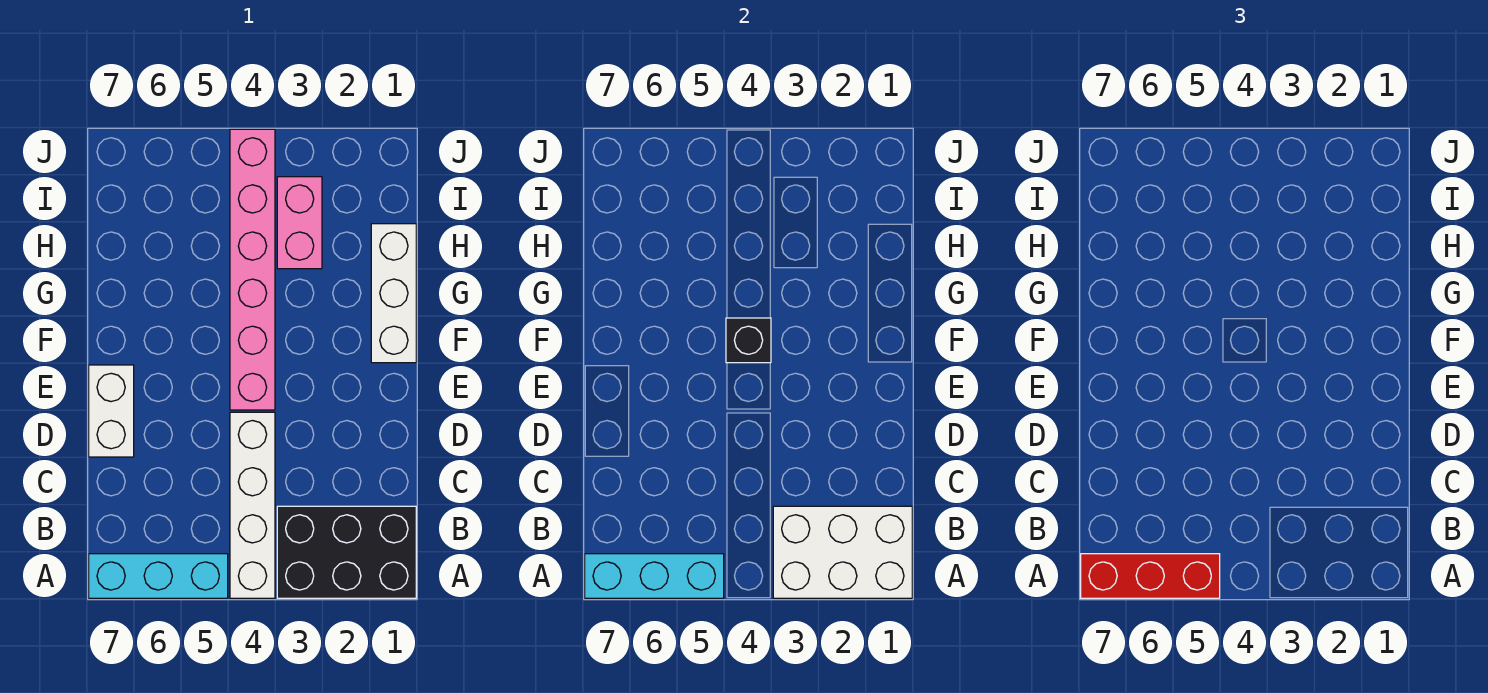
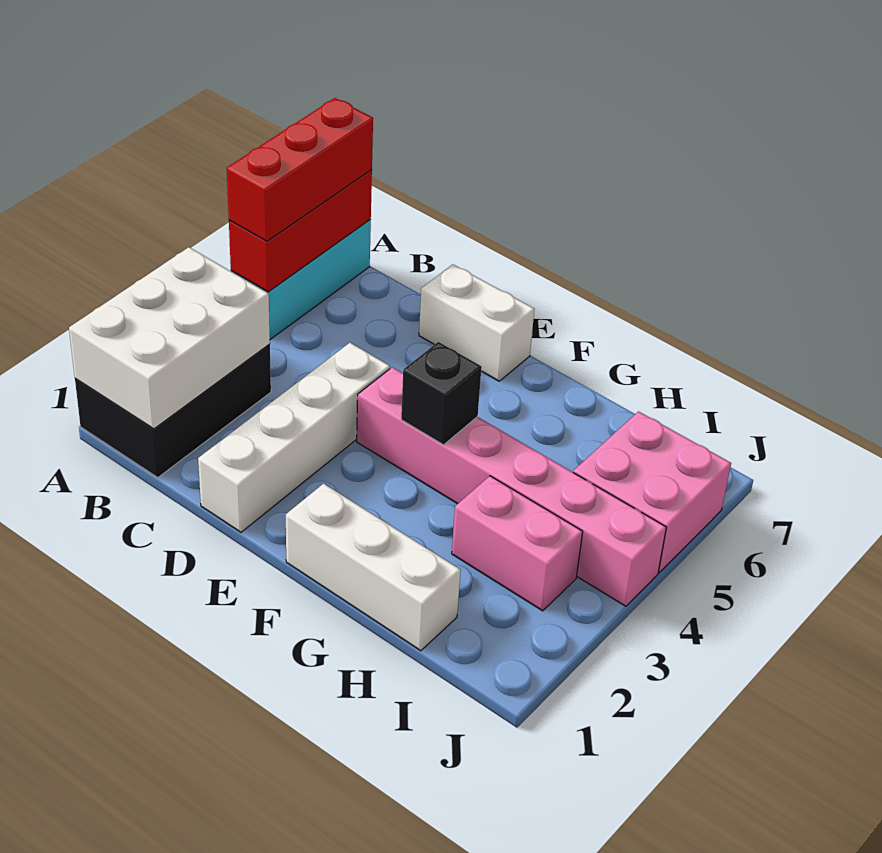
white brick A4:D4 level 1 -> white brick D1:D4 level 1
cyan brick A5:A7 level 2 -> red brick A5:A7 level 2
none -> pink brick I5:J6 level 1

